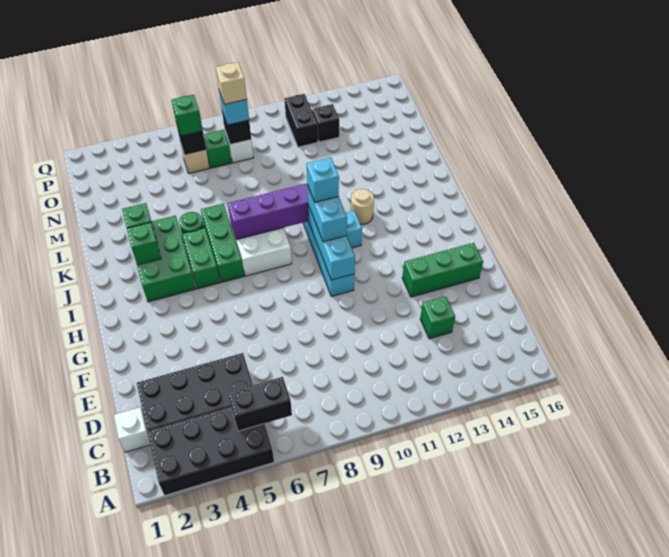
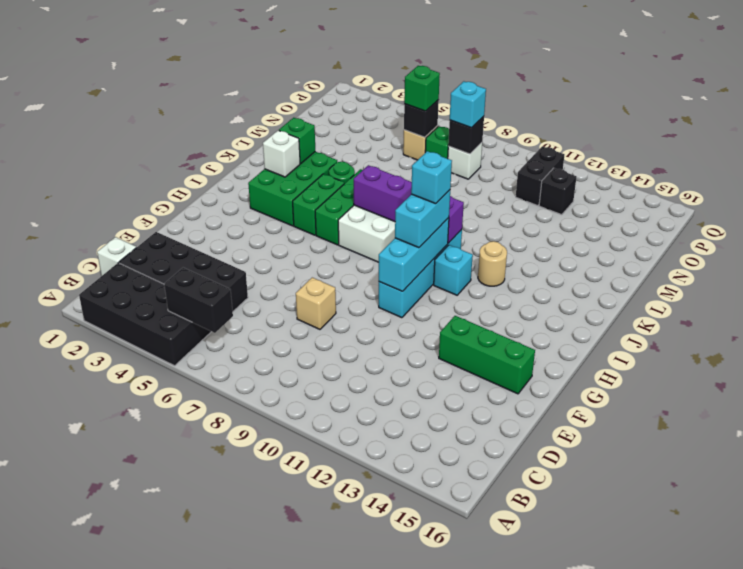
green brick D13 level 1 -> none
green brick J3 level 2 -> white brick J3 level 2
tan brick O8 level 4 -> tan brick E8 level 1

